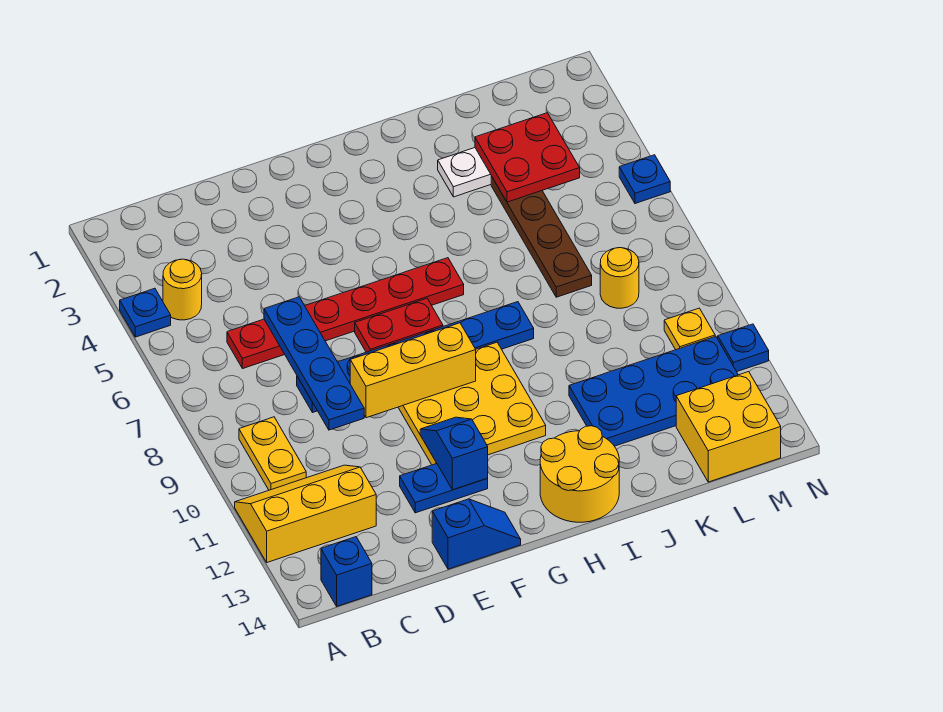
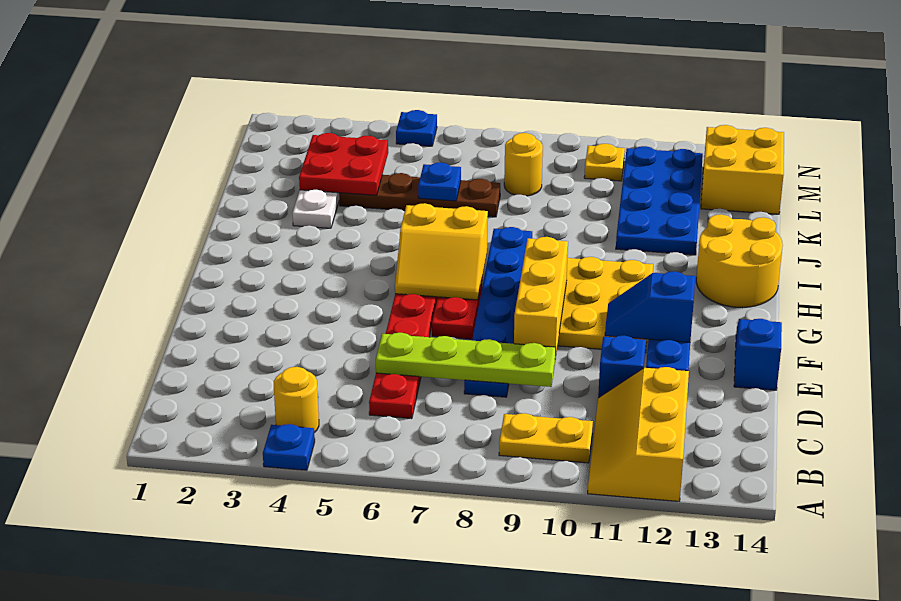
blue brick B14 level 1 -> blue brick D11 level 1
blue plate D6:D9 level 2 -> lime plate D6:D9 level 2
none -> yellow slope G6:H7 level 2 top H
blue plate N11 level 1 -> blue plate K6 level 2

